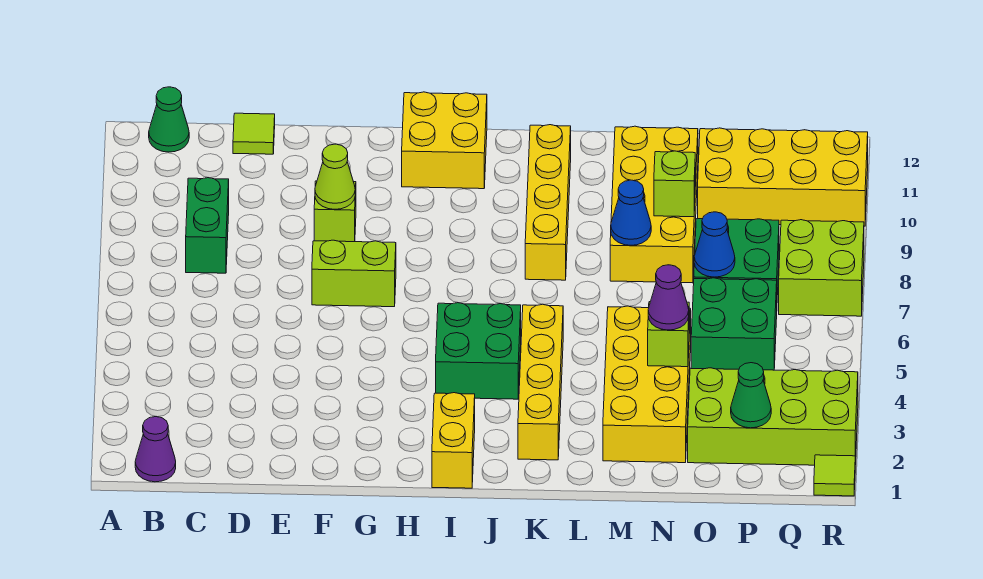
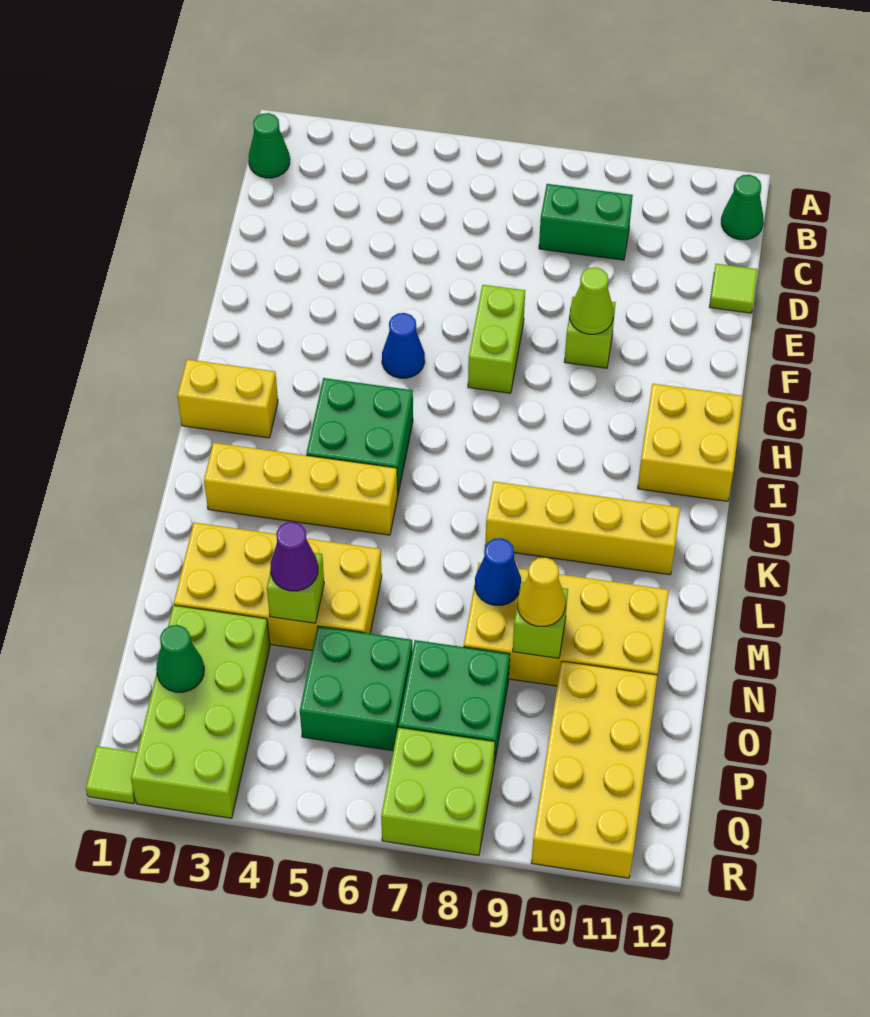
purple cone B1 level 1 -> green cone B1 level 1
none -> yellow cone N9 level 3
blue cone O7 level 2 -> blue cone G5 level 1

